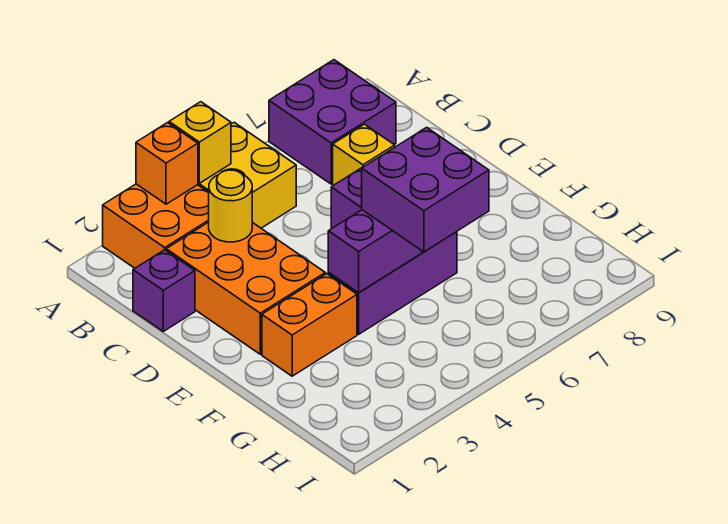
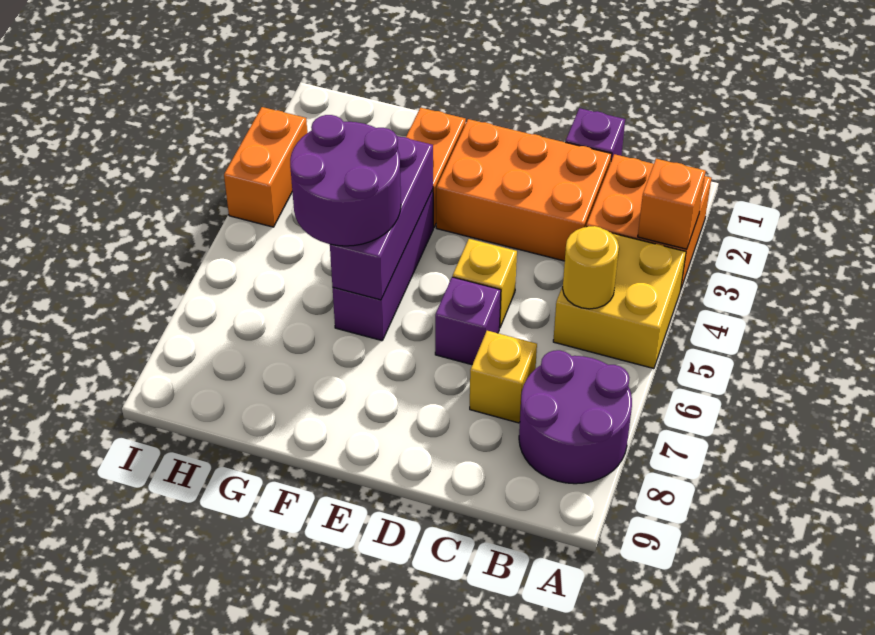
yellow brick A4 level 2 -> yellow brick D5 level 1
purple brick A7:B8 level 1 -> purple round brick A7:B8 level 1
yellow round brick C3 level 2 -> yellow round brick B5 level 2
purple brick F5:G6 level 3 -> purple round brick F5:G6 level 3
none -> orange brick I3:I4 level 1

